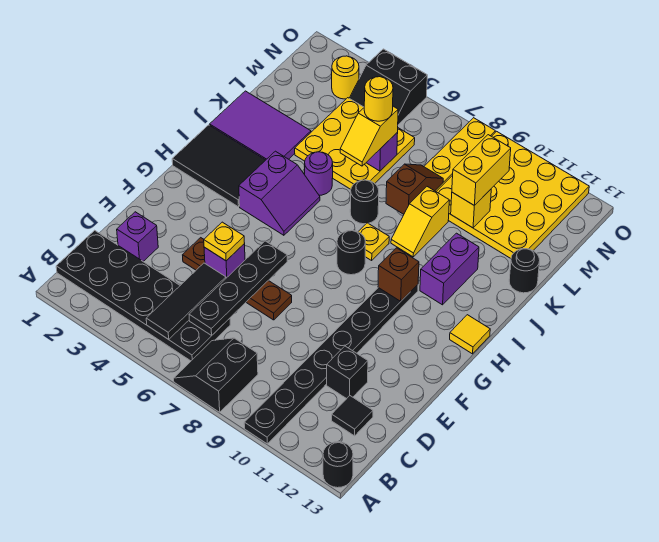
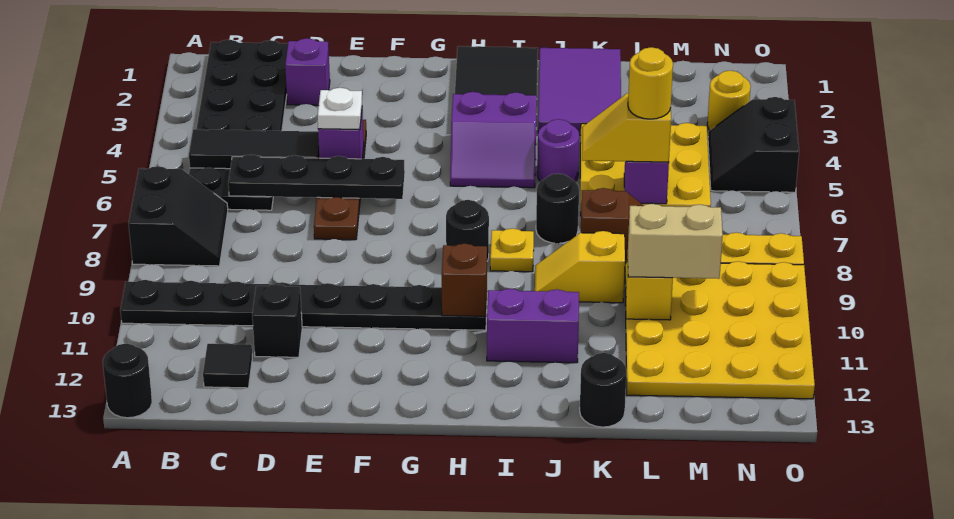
black slope A7:B8 level 1 top 8 -> black slope A7:B8 level 1 top A
yellow plate E5 level 3 -> white plate E5 level 3
yellow tile H13 level 1 -> none
yellow brick L10:M10 level 3 -> tan brick L10:M10 level 3

